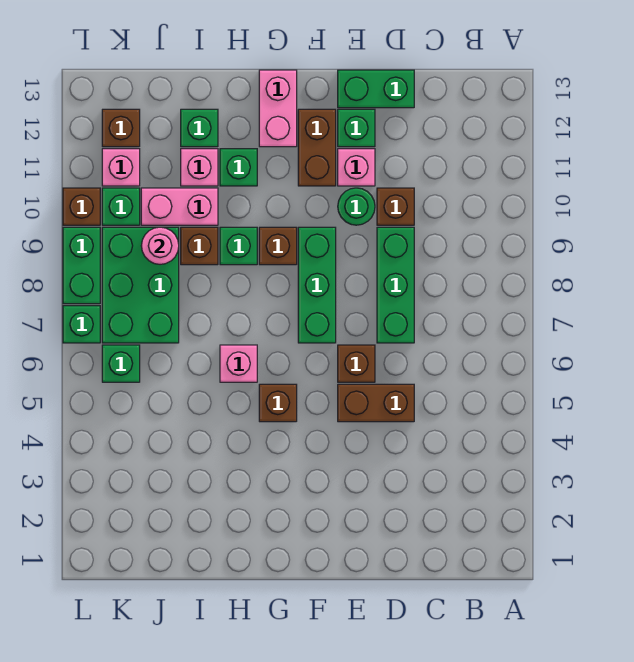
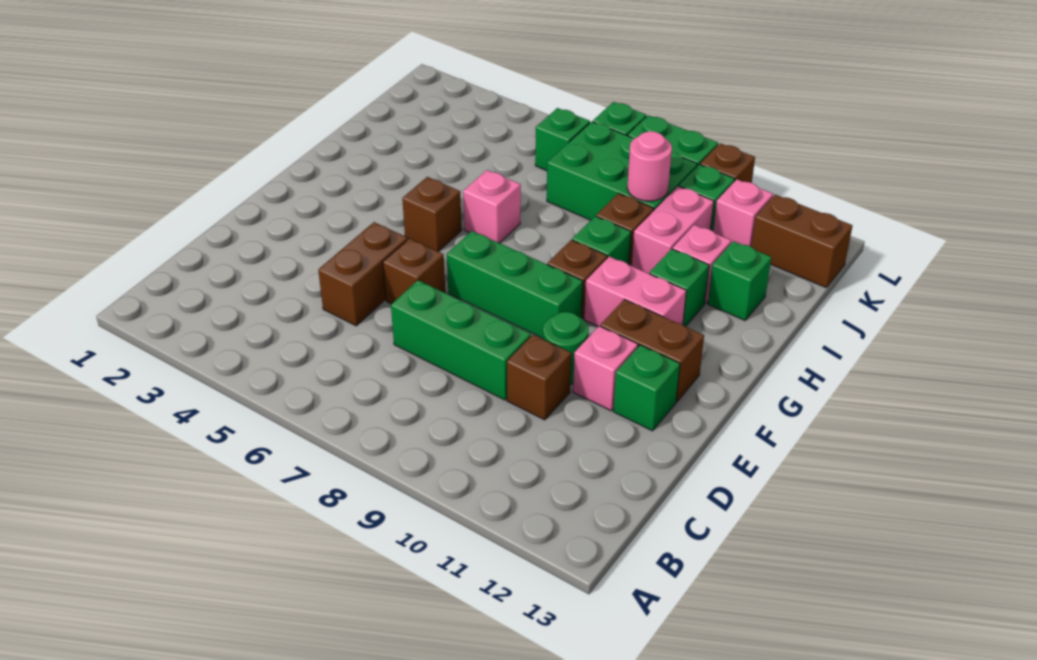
green brick D13:E13 level 1 -> none
pink brick G12:G13 level 1 -> pink brick G10:G11 level 1
brown brick K12 level 1 -> brown brick K12:K13 level 1

